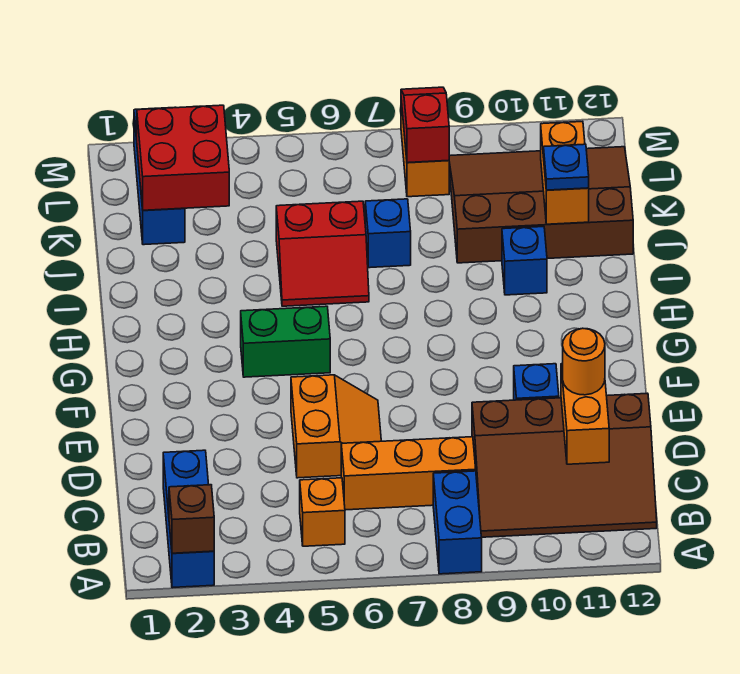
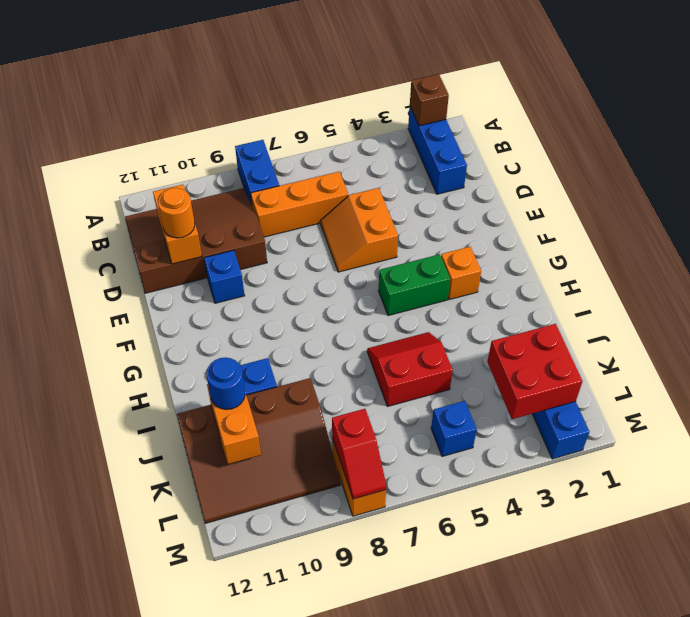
orange brick B5 level 1 -> orange brick G3 level 1
blue brick J7 level 1 -> blue brick L5 level 1
blue plate J11 level 3 -> blue round brick J11 level 3

